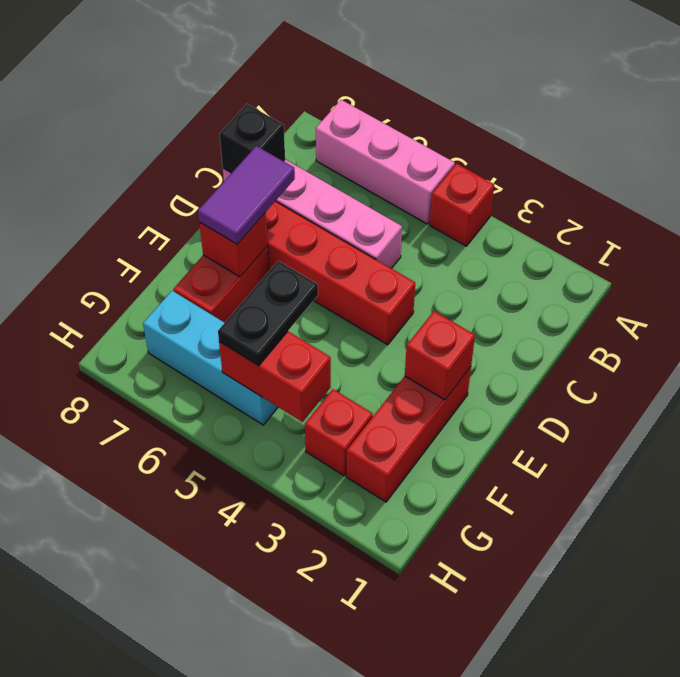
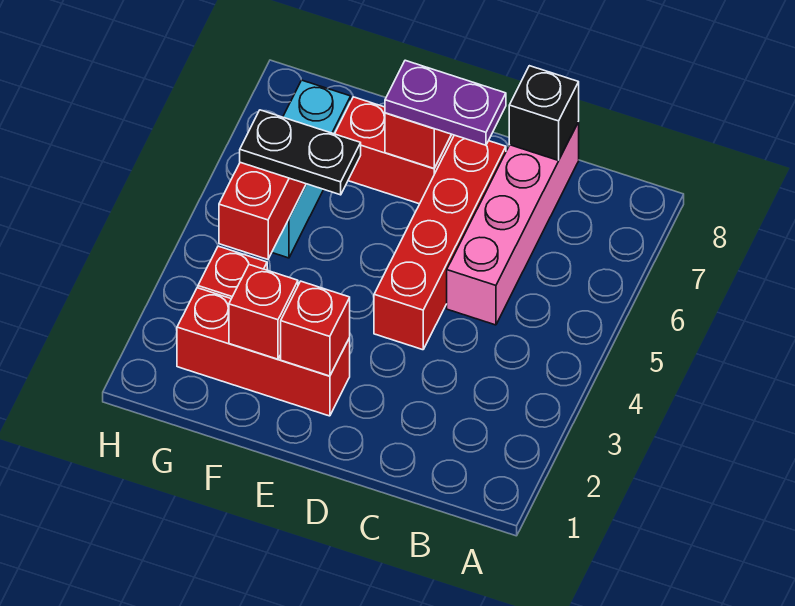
red brick A4 level 1 -> red brick F2 level 2
pink brick A5:A7 level 1 -> none
purple tile D7:E7 level 3 -> purple plate D7:E7 level 3

